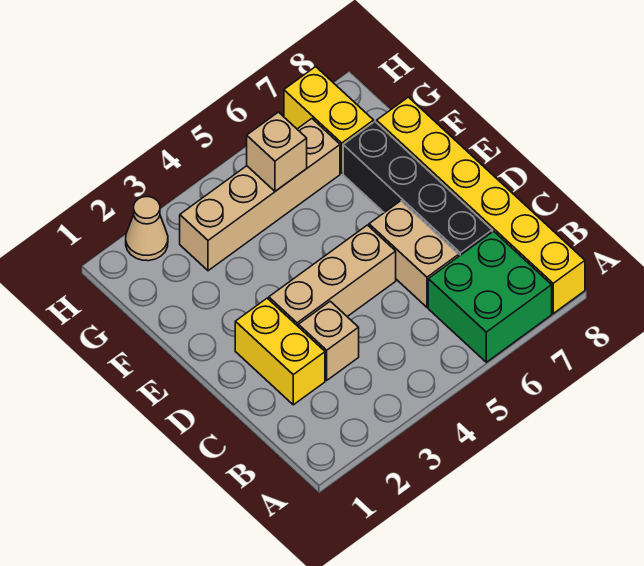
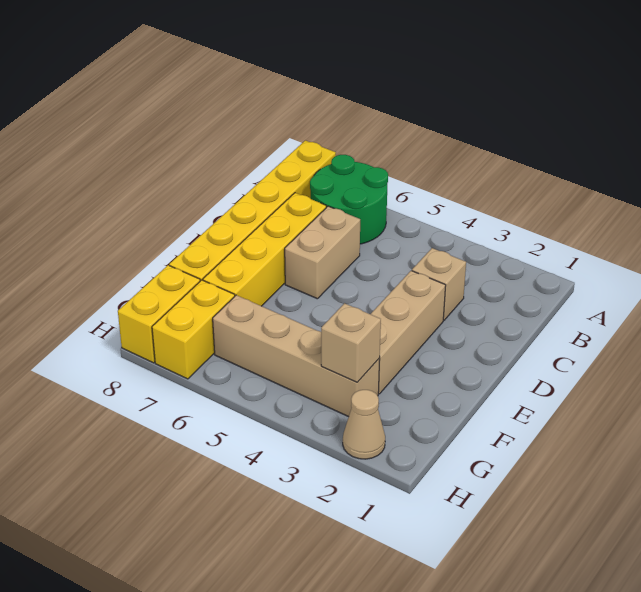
green brick A6:B7 level 1 -> green round brick A6:B7 level 1
yellow brick C2:D2 level 1 -> yellow brick G8:H8 level 1
black brick C7:F7 level 1 -> yellow brick C7:F7 level 1
tan brick D3:D5 level 1 -> tan brick D3:F3 level 1
tan brick G5 level 2 -> tan brick G3 level 2

